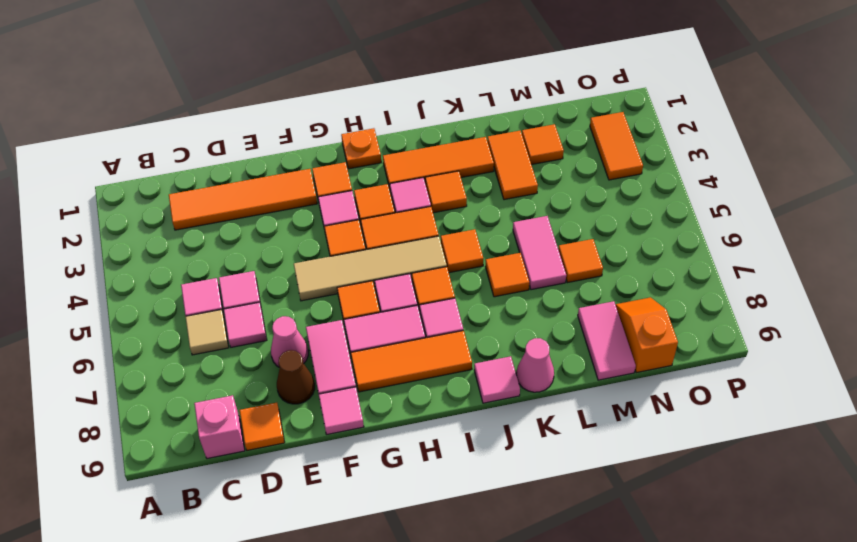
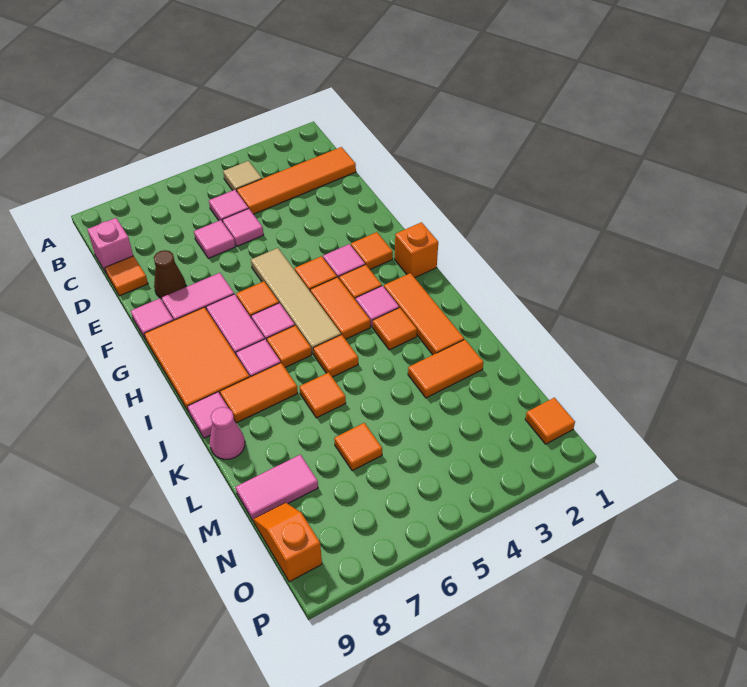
orange tile C2:F2 level 1 -> orange tile C1:C4 level 1
tan tile C6 level 1 -> tan tile B4 level 1
pink cone E7 level 1 -> none
orange tile G8:I8 level 1 -> orange tile G8:I9 level 1
orange plate H1 level 1 -> orange brick H1 level 1
pink tile L5:L6 level 1 -> none
orange tile M2 level 1 -> orange tile O1 level 1
orange slope N8:N9 level 1 top 9 -> orange slope N9:O9 level 1 top O
orange tile O2:O3 level 1 -> orange tile J7:J8 level 1

